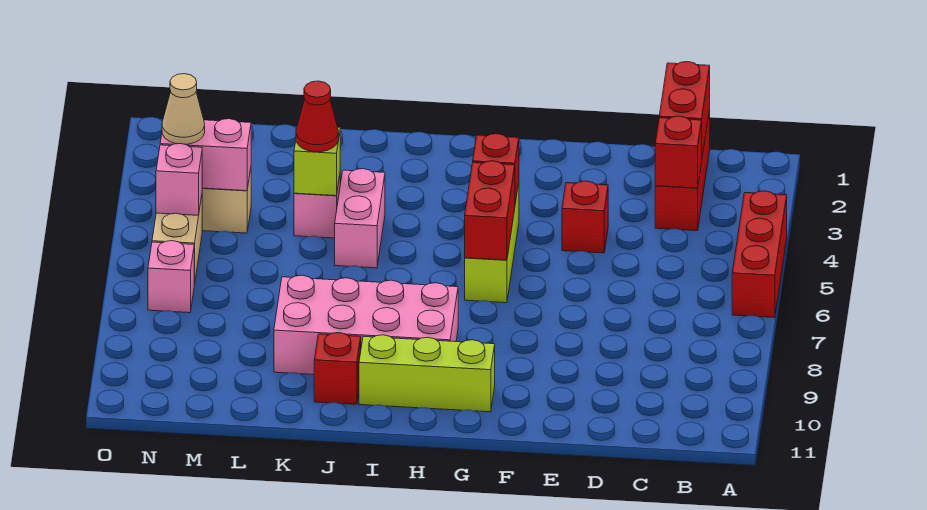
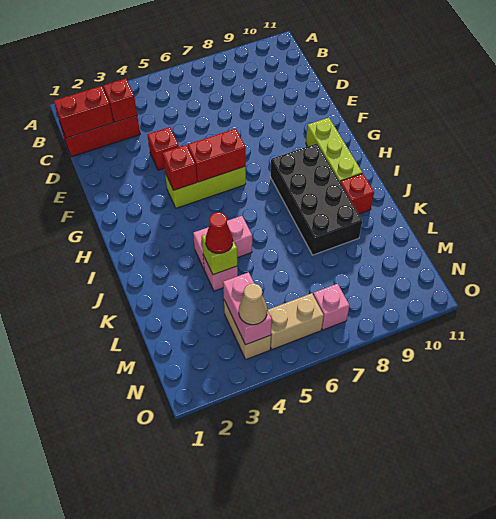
red brick A4:A6 level 1 -> none
pink brick H8:K9 level 1 -> black brick H8:K9 level 1
pink brick N5 level 2 -> none

